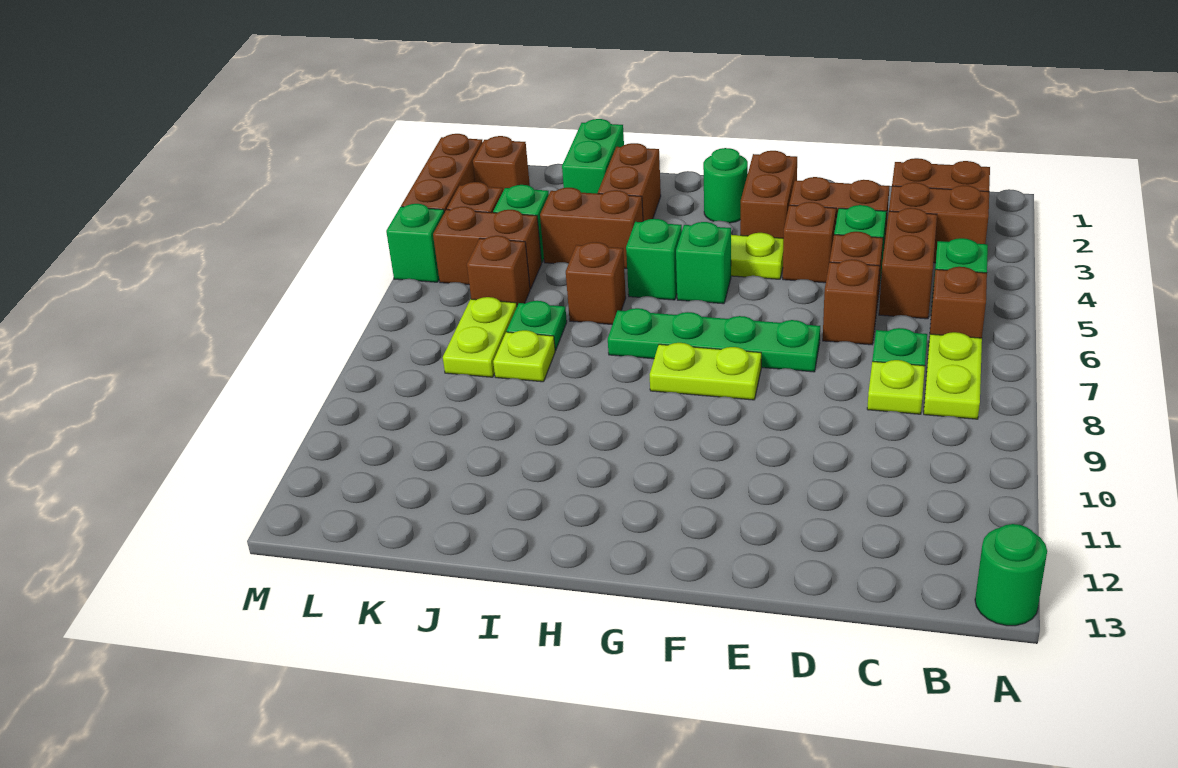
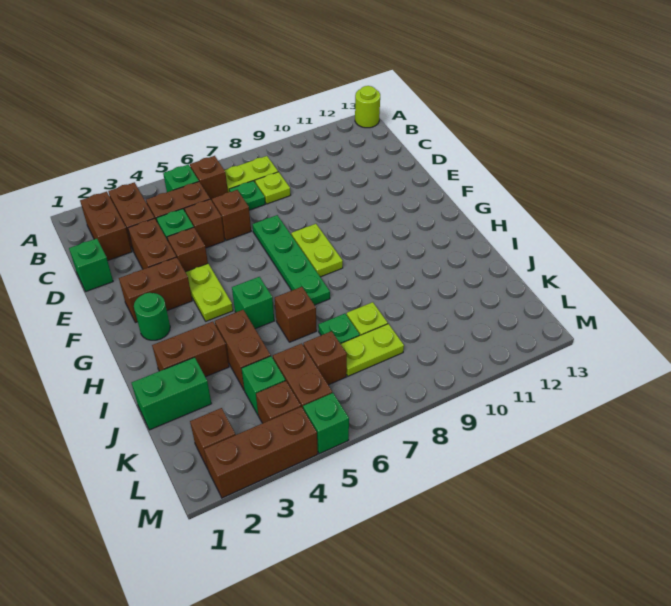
green round brick A13 level 1 -> lime round brick A13 level 1
green brick G5 level 1 -> green brick D1 level 1

